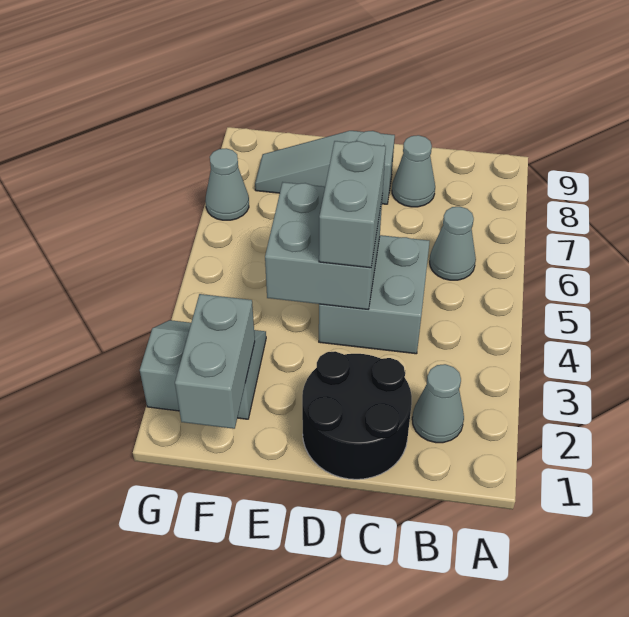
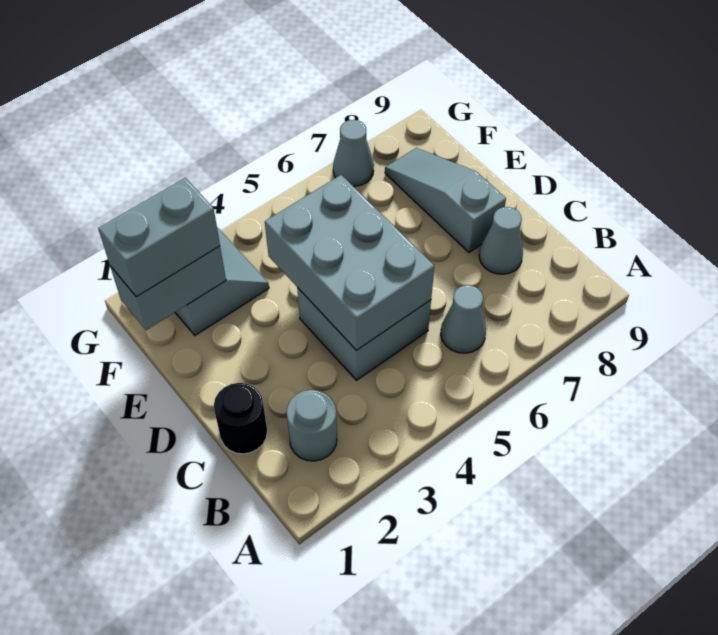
grey cone B2 level 1 -> grey round brick B2 level 1
black round brick C1:D2 level 1 -> black round brick C1 level 1
grey brick D4:E5 level 2 -> grey brick C4:E5 level 2
grey brick D4:D5 level 3 -> grey brick F1:F2 level 3

